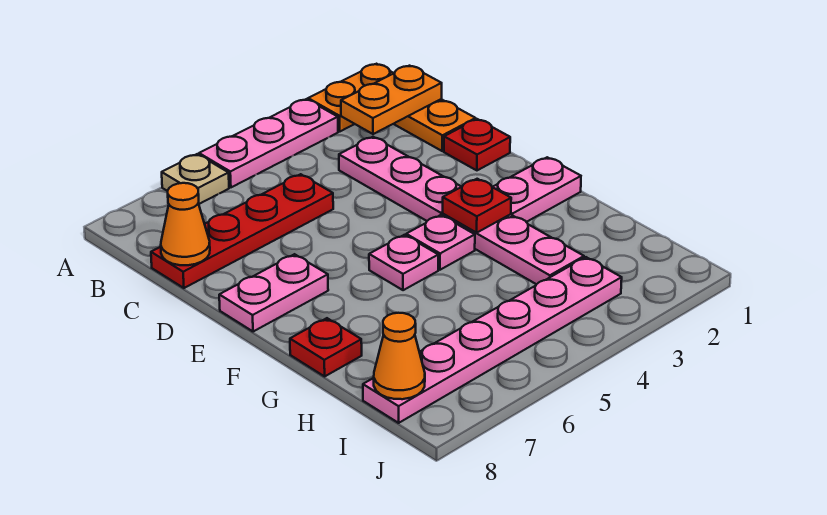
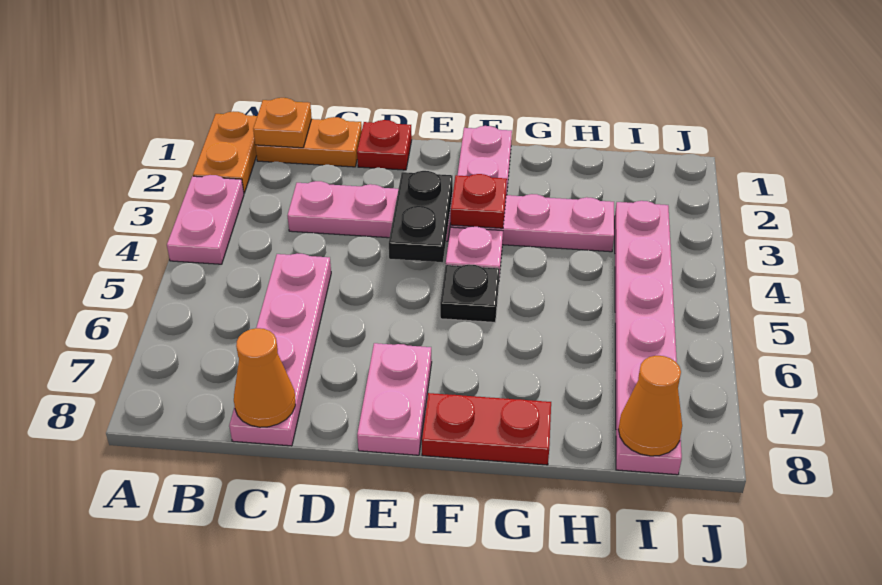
pink plate A3:A5 level 1 -> pink plate A3:A4 level 1
tan plate A6 level 1 -> none
orange plate B1:B2 level 2 -> orange plate B1 level 2
red plate C5:C8 level 1 -> pink plate C5:C8 level 1
none -> black plate E3:E4 level 2
pink plate F5 level 1 -> black plate F5 level 1
red plate G8 level 1 -> red plate F8:G8 level 1

